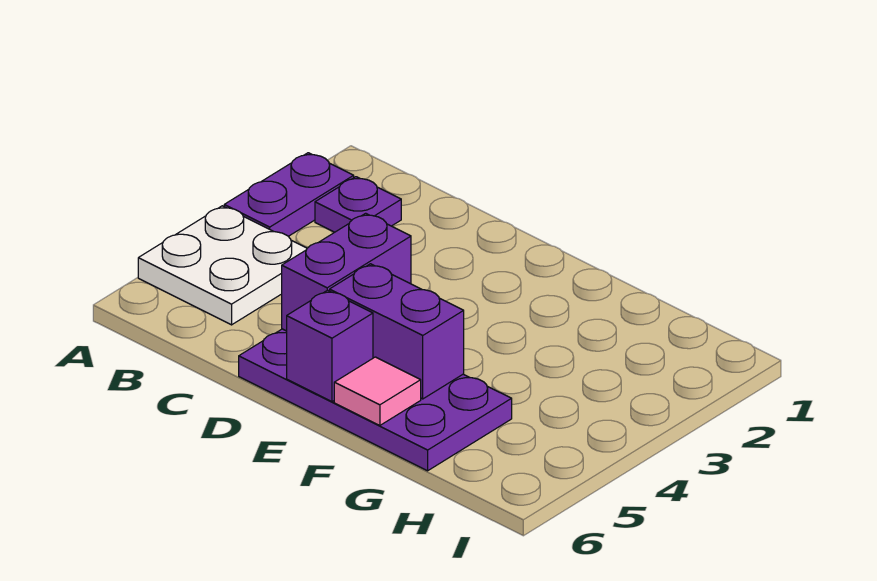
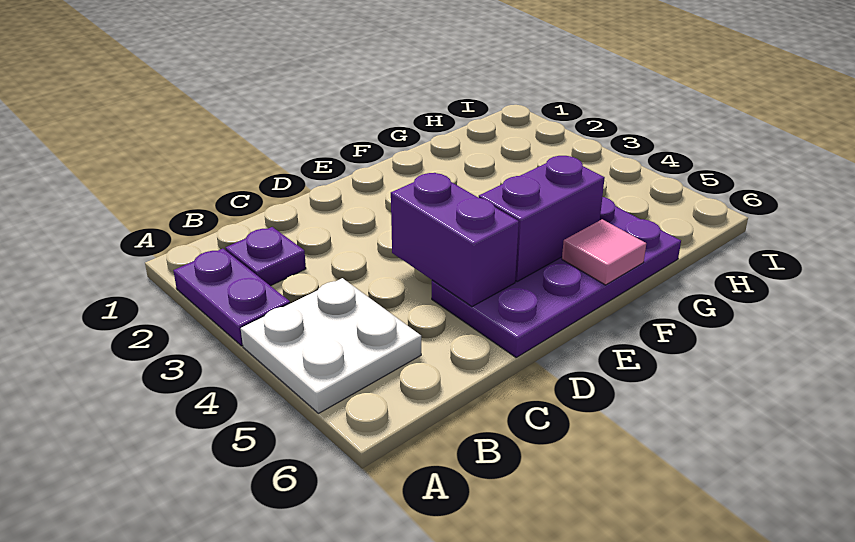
purple brick E6 level 2 -> none

